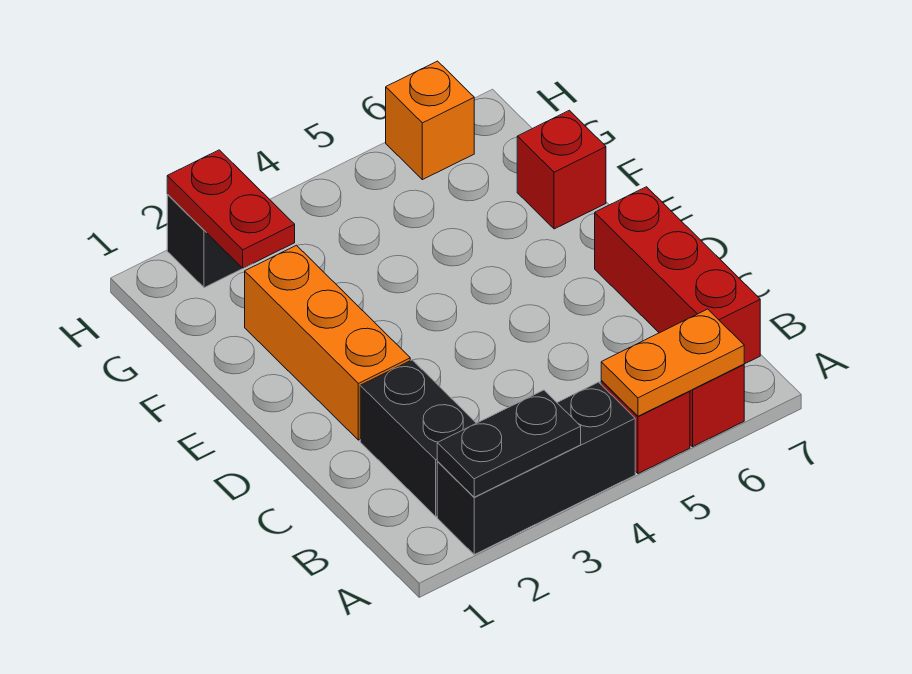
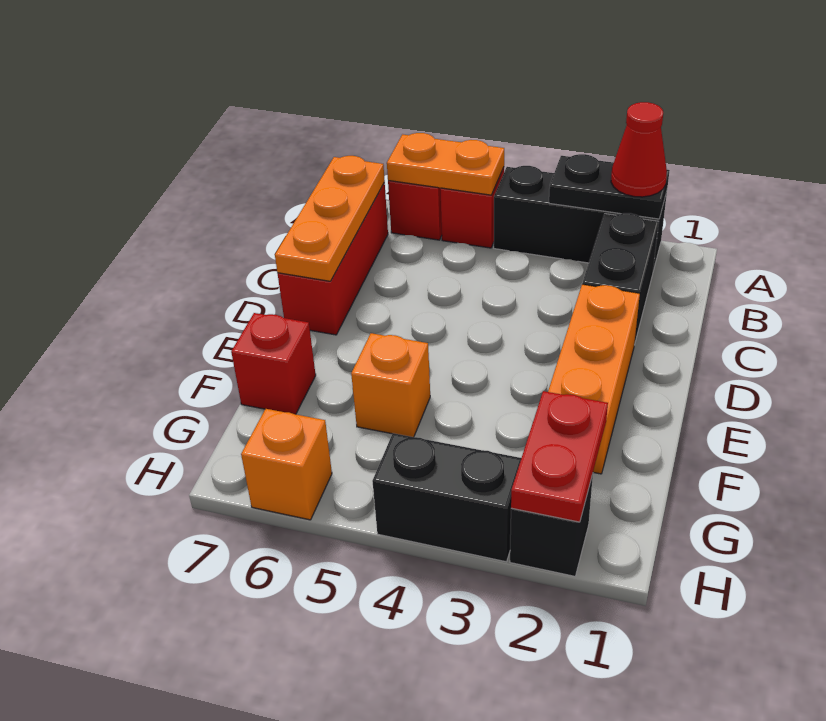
none -> red cone A2 level 3
none -> orange plate B7:D7 level 2
none -> orange brick F5 level 1
none -> black brick H3:H4 level 1

